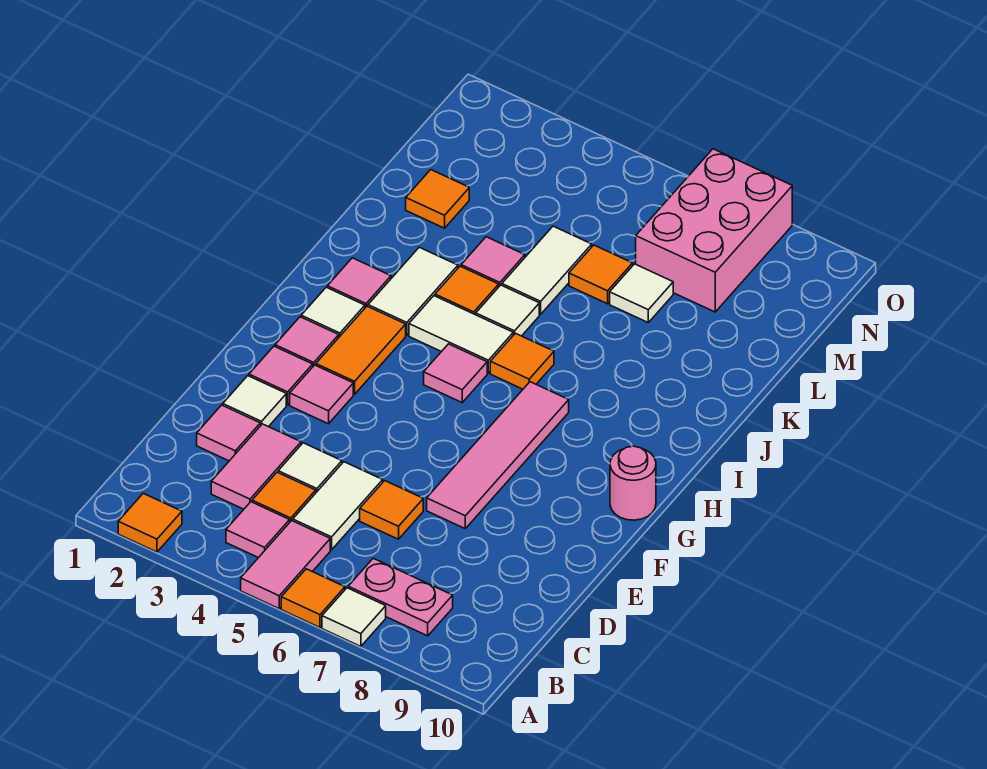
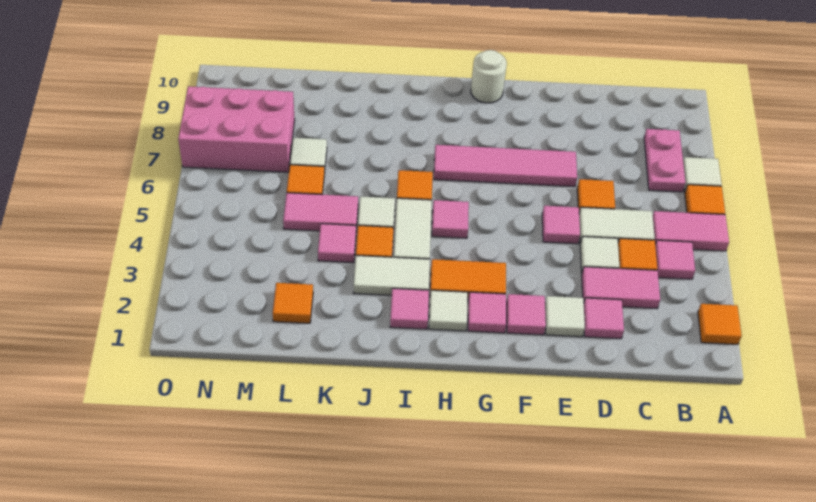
pink tile F3 level 1 -> pink tile E5 level 1
pink round brick G10 level 1 -> white round brick G10 level 1
white tile K5:L5 level 1 -> pink tile K5:L5 level 1

